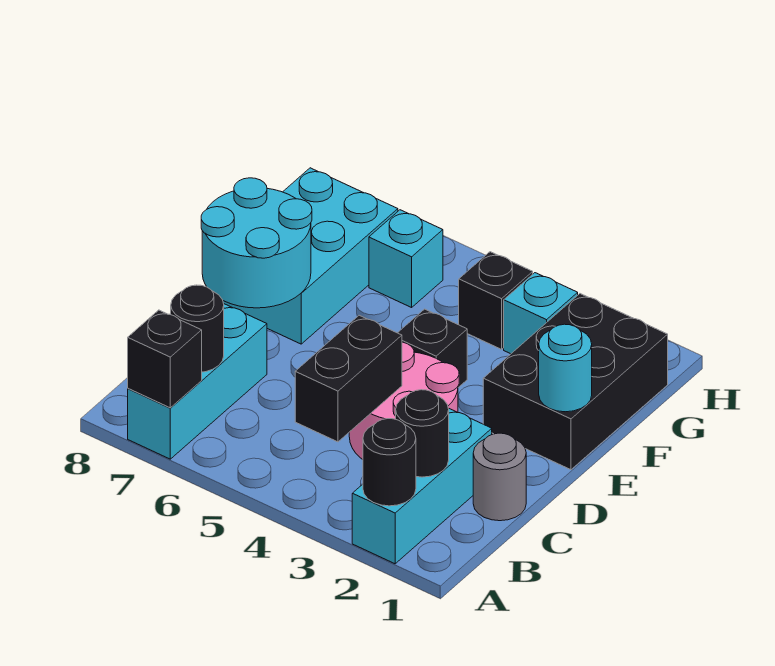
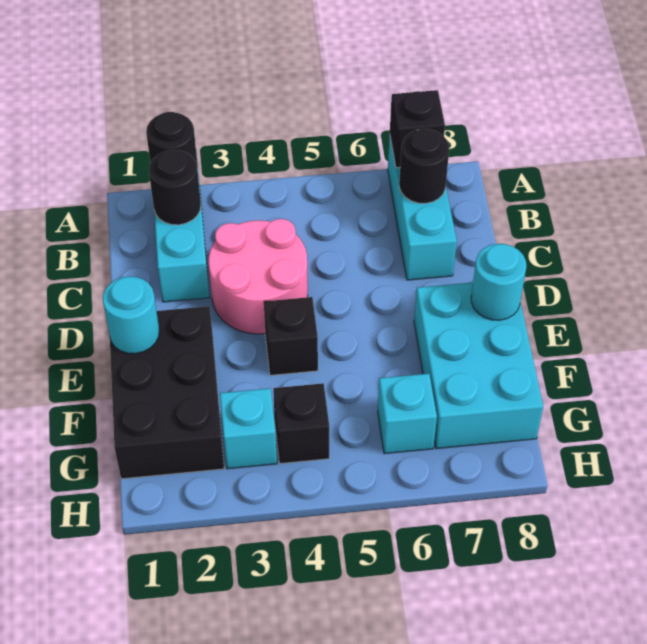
black brick B4:C4 level 2 -> none
grey round brick C1 level 1 -> none
cyan round brick D7:E8 level 2 -> cyan round brick E8 level 2

